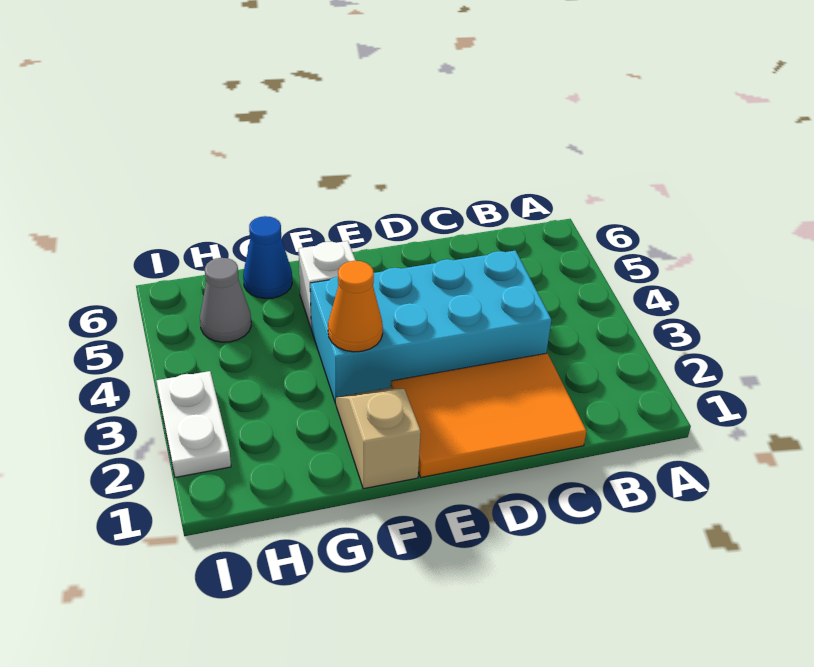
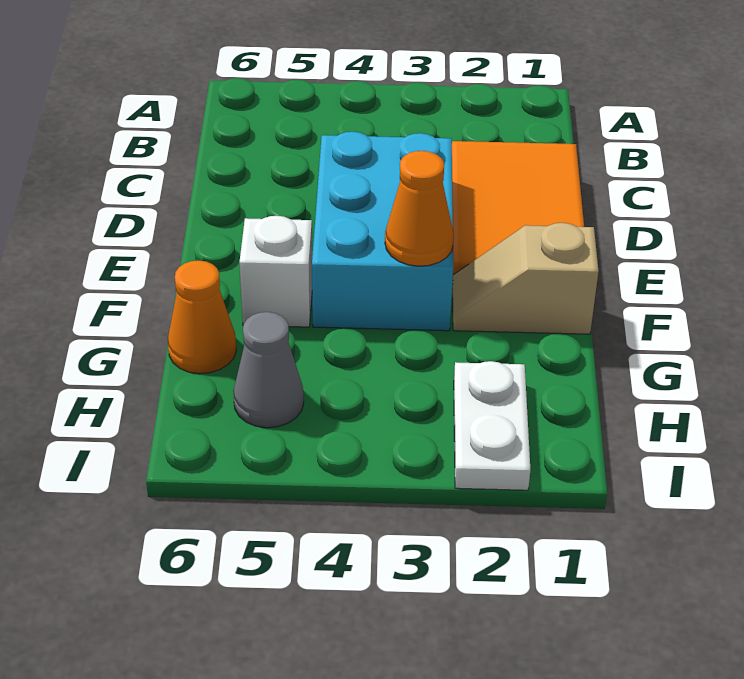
cyan brick C3:F4 level 1 -> cyan brick D3:F4 level 1
blue cone G6 level 1 -> orange cone G6 level 1
white plate I2:I3 level 1 -> white plate H2:I2 level 1

